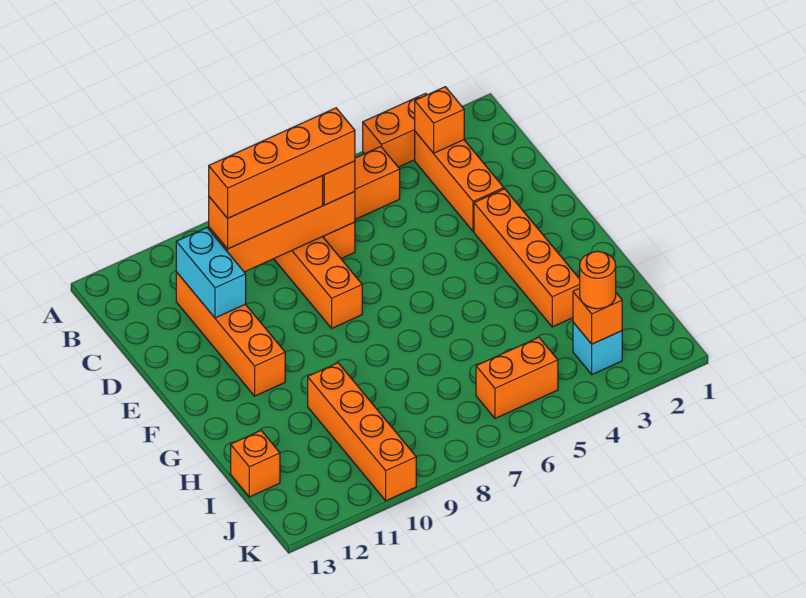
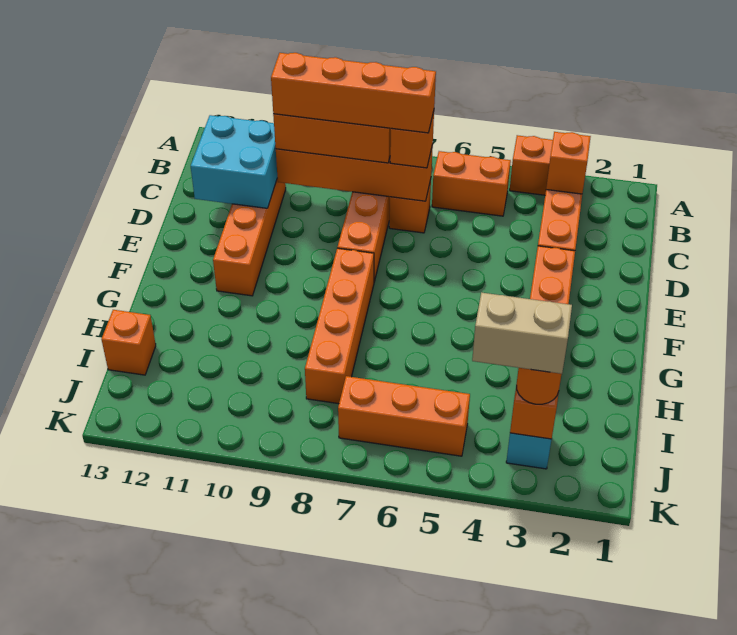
cyan brick C11:D11 level 2 -> cyan brick C11:D12 level 2
orange brick H10:K10 level 1 -> orange brick F8:I8 level 1
none -> tan brick J3:J4 level 4
orange brick J5:J6 level 1 -> orange brick J5:J7 level 1

